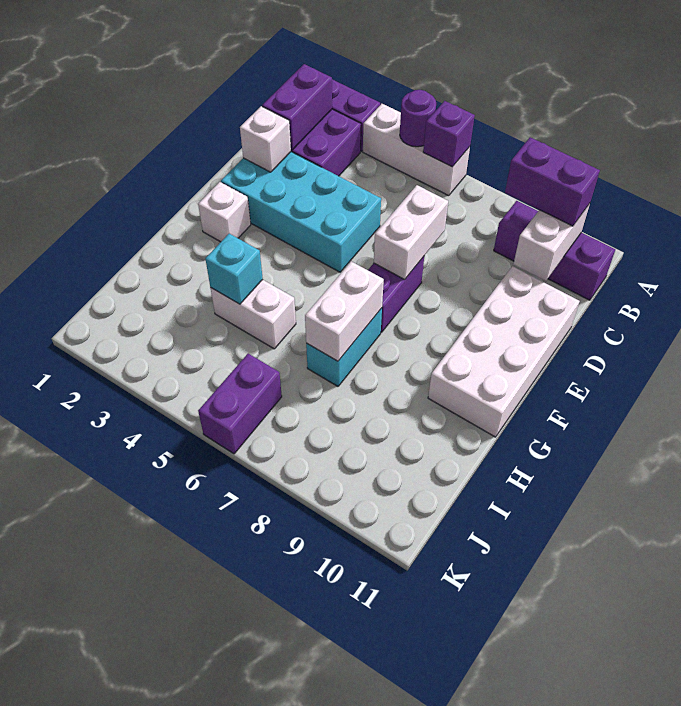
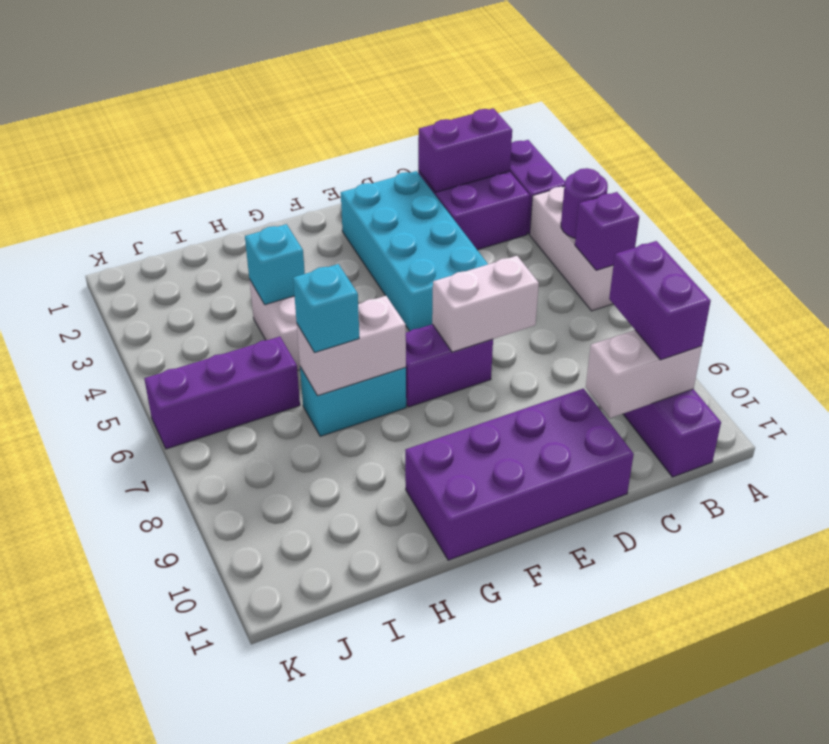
white brick D2 level 2 -> none
white brick D10:G11 level 1 -> purple brick D10:G11 level 1
white brick F2 level 1 -> none
none -> cyan brick H7 level 3
purple brick J6:K6 level 1 -> purple brick I6:K6 level 1

